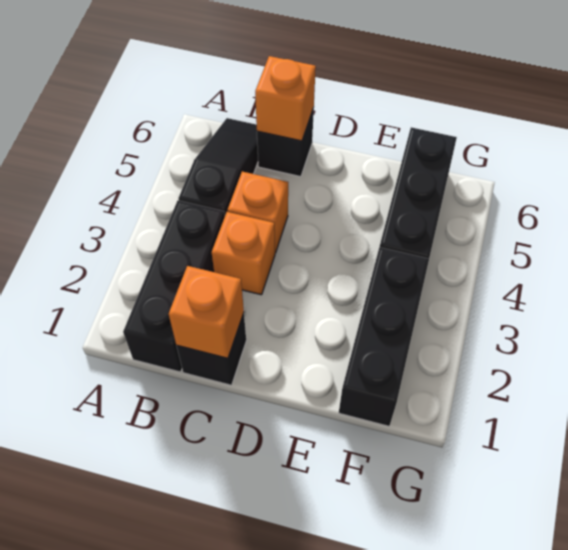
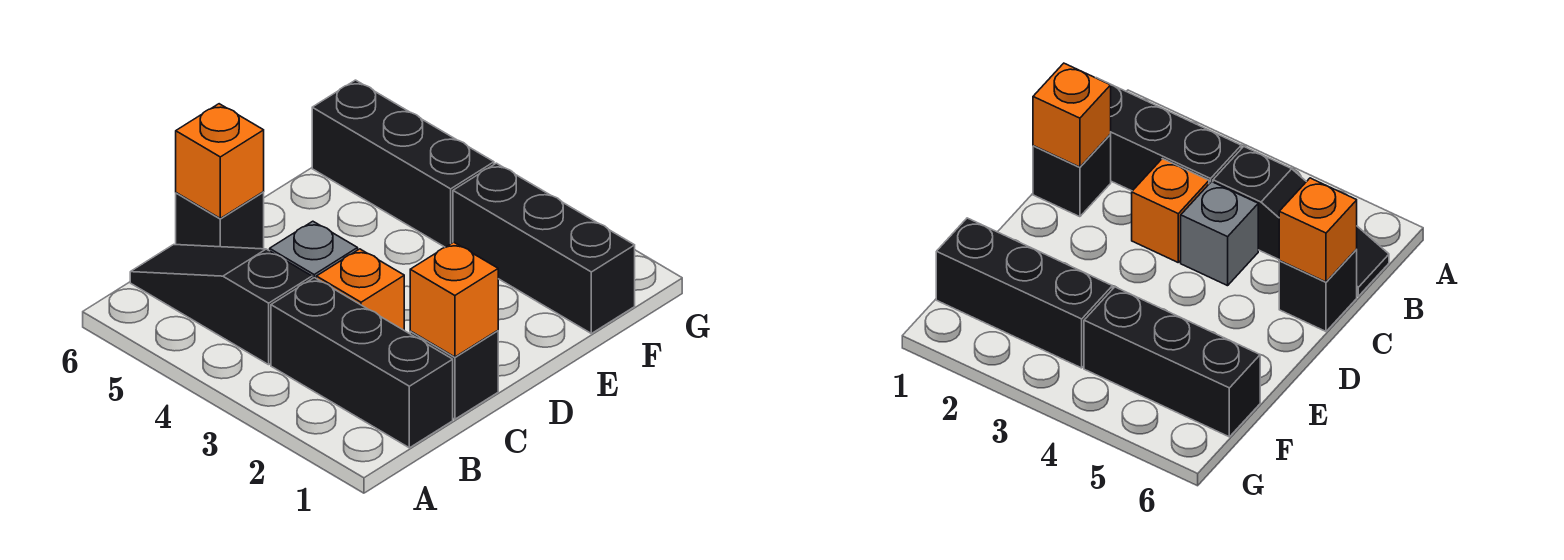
orange brick C4 level 1 -> grey brick C4 level 1

